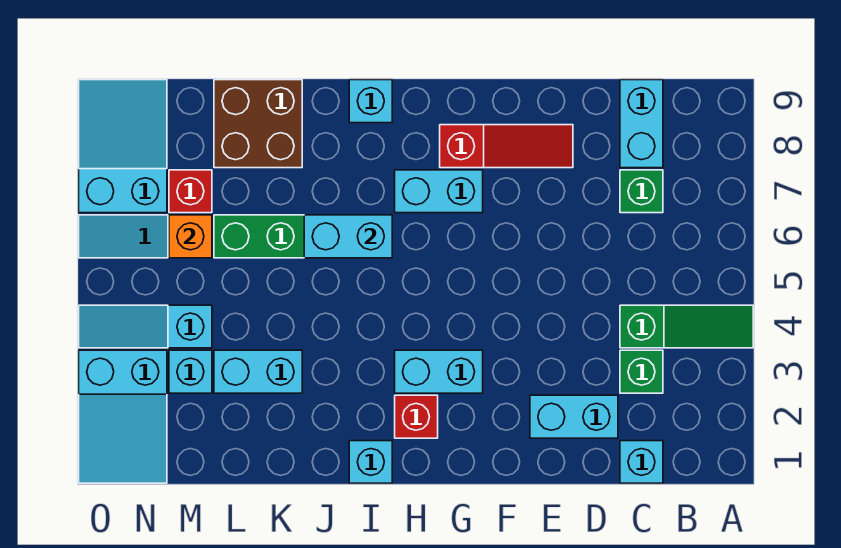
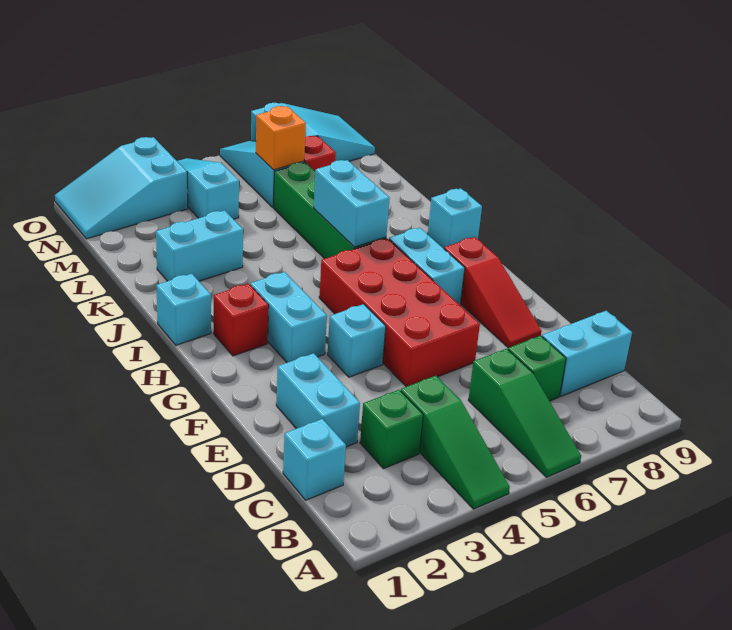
none -> green slope A6:C6 level 1 top C
none -> red brick E5:H6 level 1
cyan brick K3:L3 level 1 -> cyan brick K2:K3 level 1
brown brick K8:L9 level 1 -> none
cyan brick M3 level 1 -> cyan brick F4 level 1

